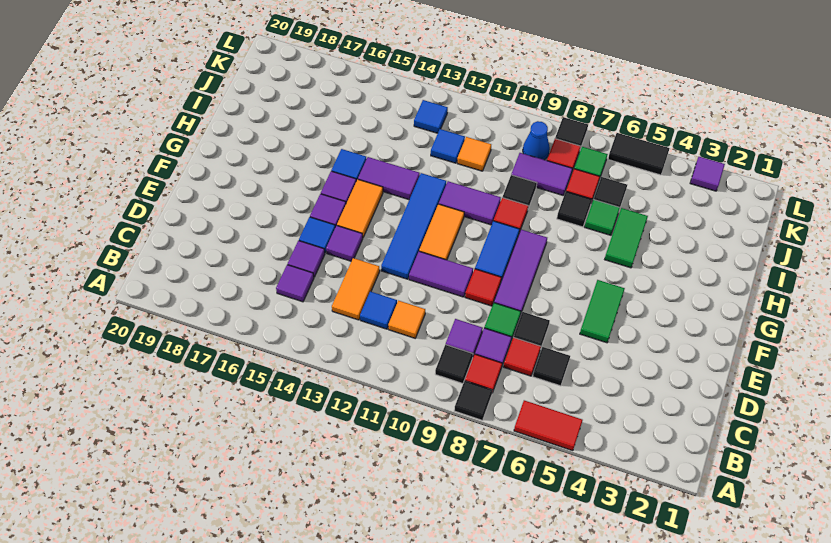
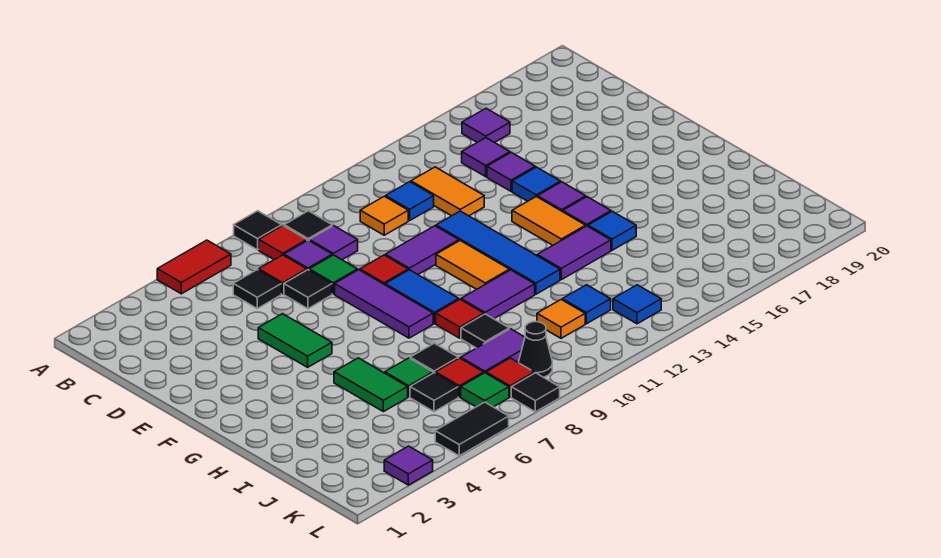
purple tile E14 level 1 -> purple tile B16 level 1
blue cone K9 level 1 -> black cone K9 level 1

